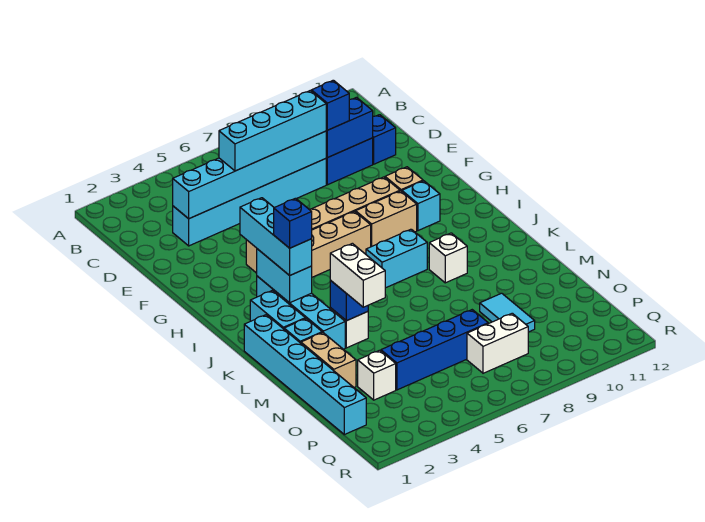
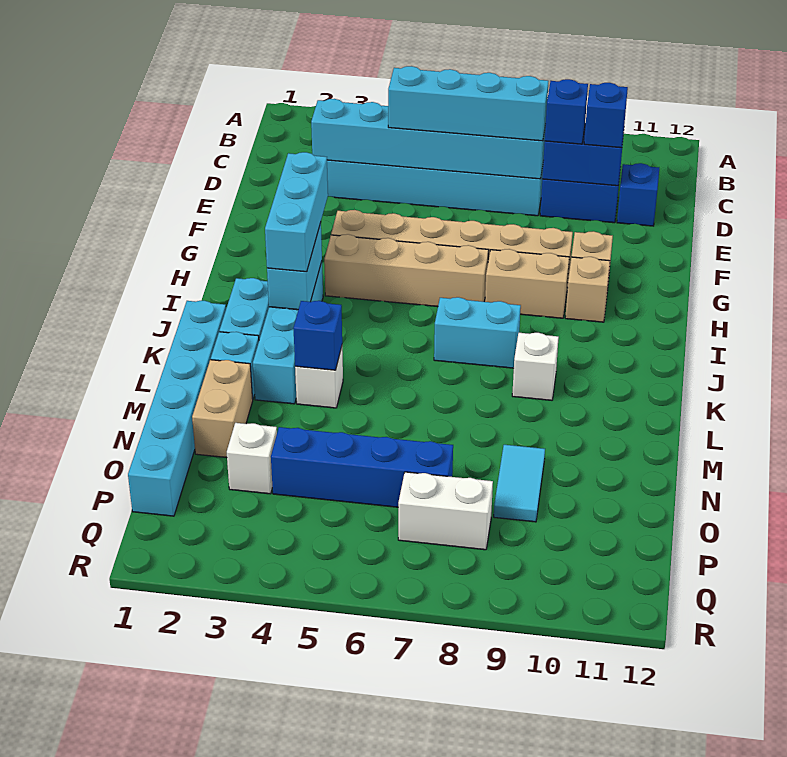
cyan brick H10 level 1 -> tan brick H10 level 1
blue brick J3 level 4 -> blue brick D10 level 3
white brick L4:M4 level 3 -> none

